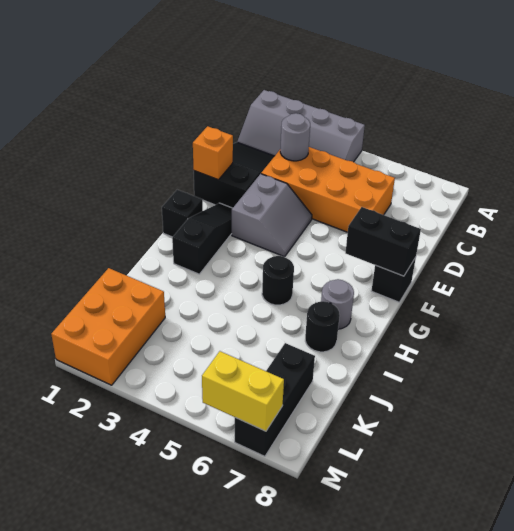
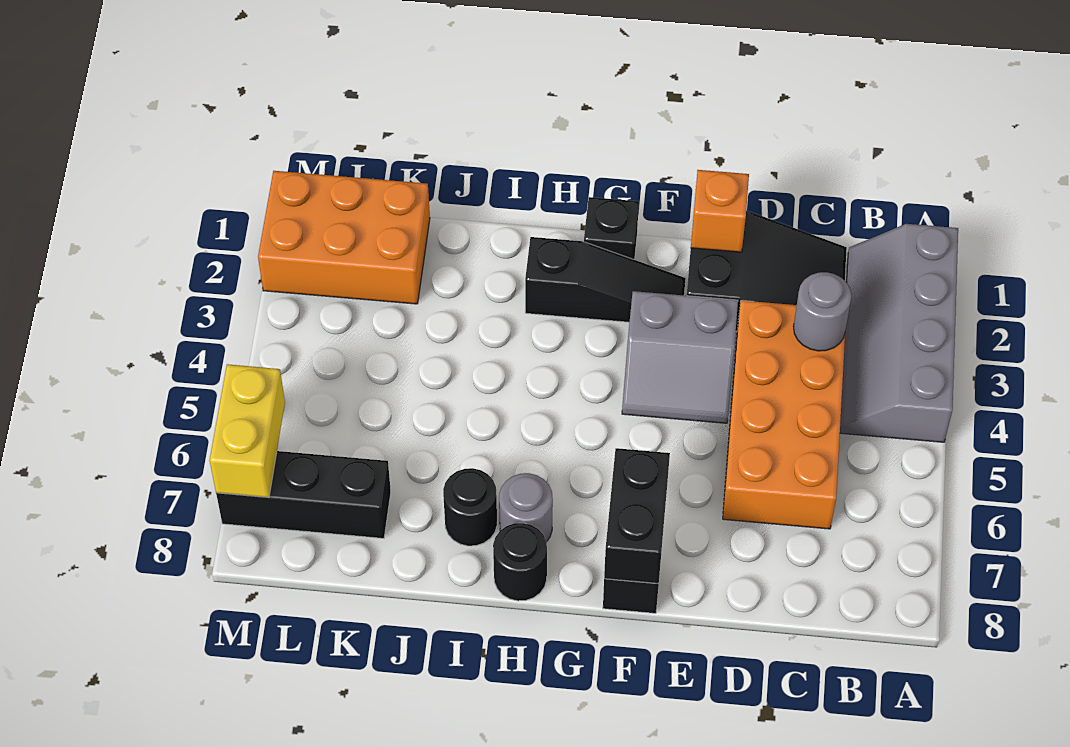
black round brick H5 level 1 -> black round brick H8 level 1

